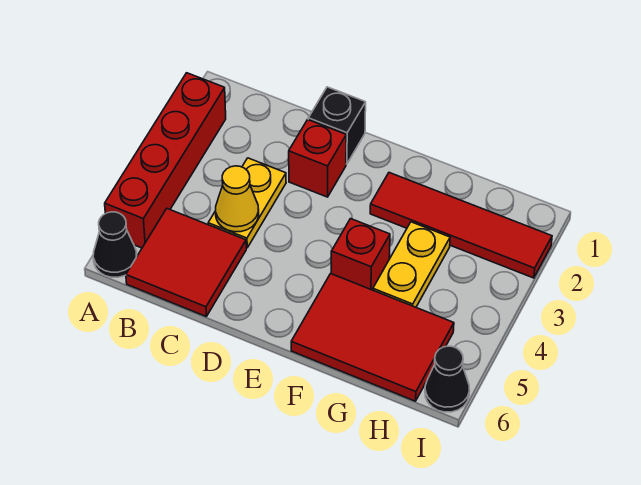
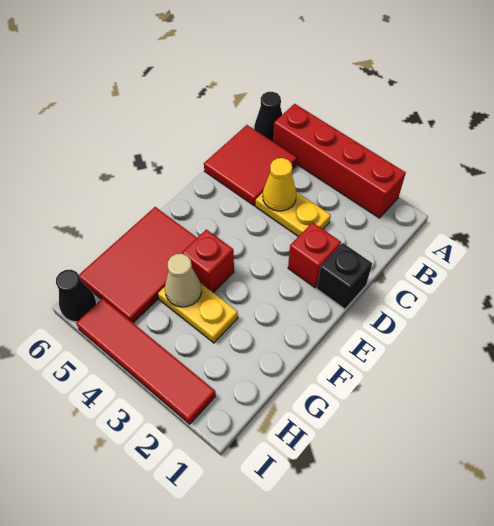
red tile F2:I2 level 1 -> red tile I2:I5 level 1
none -> tan cone G4 level 2

